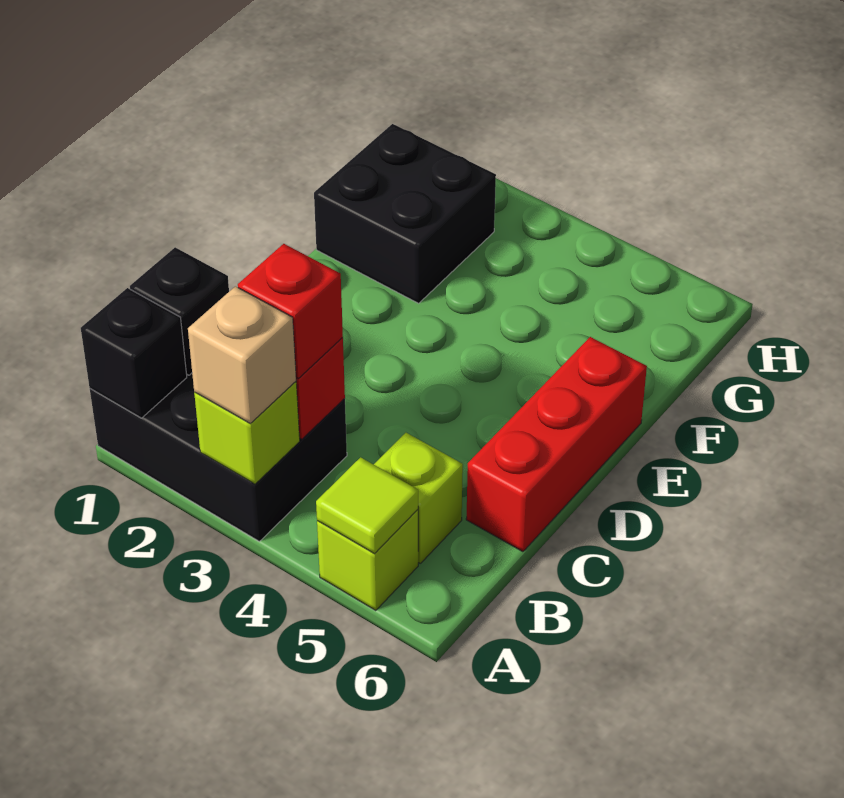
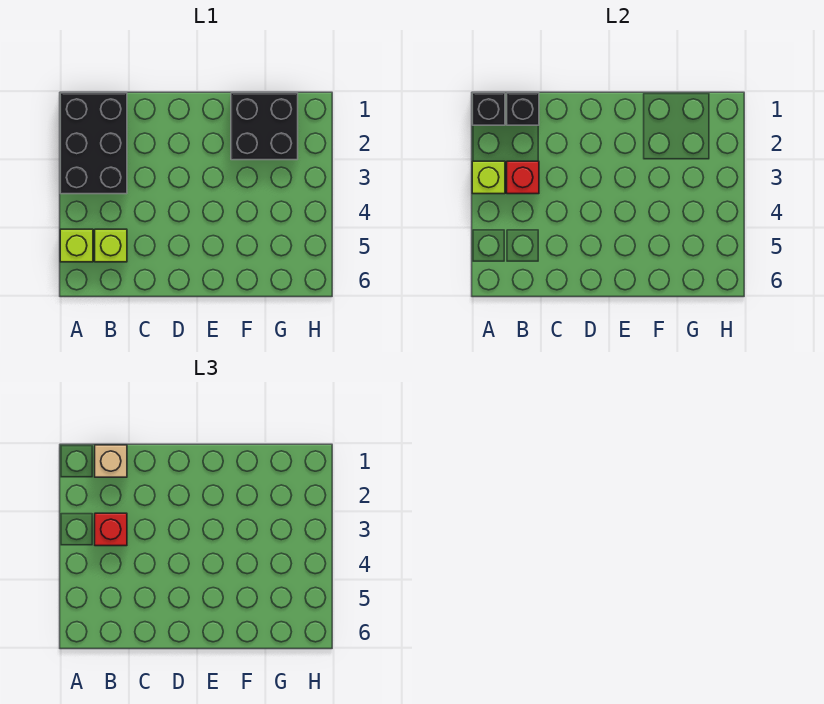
tan brick A3 level 3 -> tan brick B1 level 3
lime tile A5 level 2 -> none
red brick C6:E6 level 1 -> none

